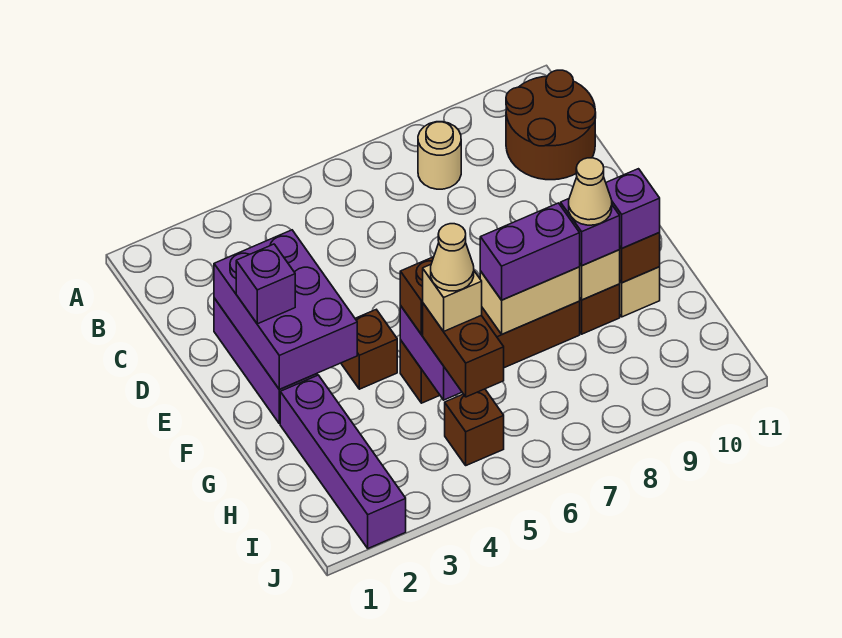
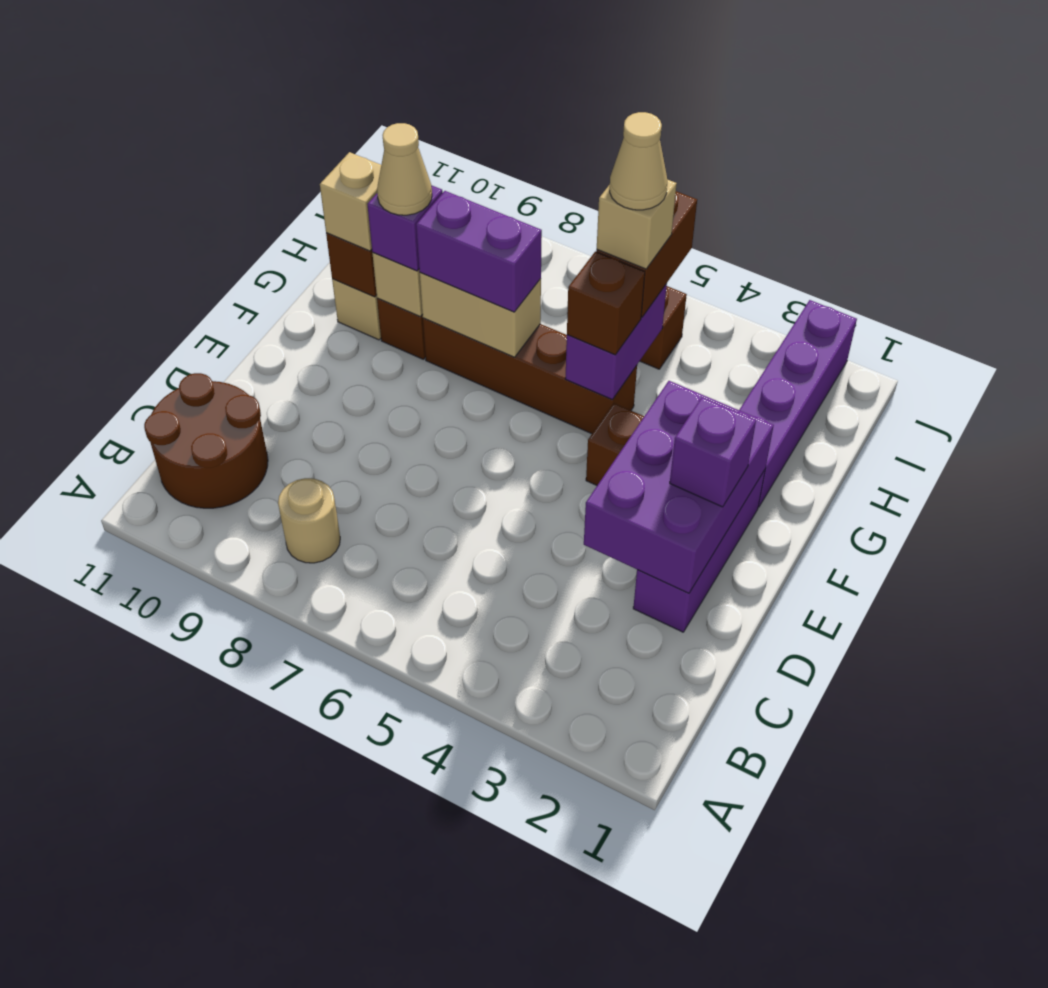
purple brick G10 level 3 -> tan brick G10 level 3

